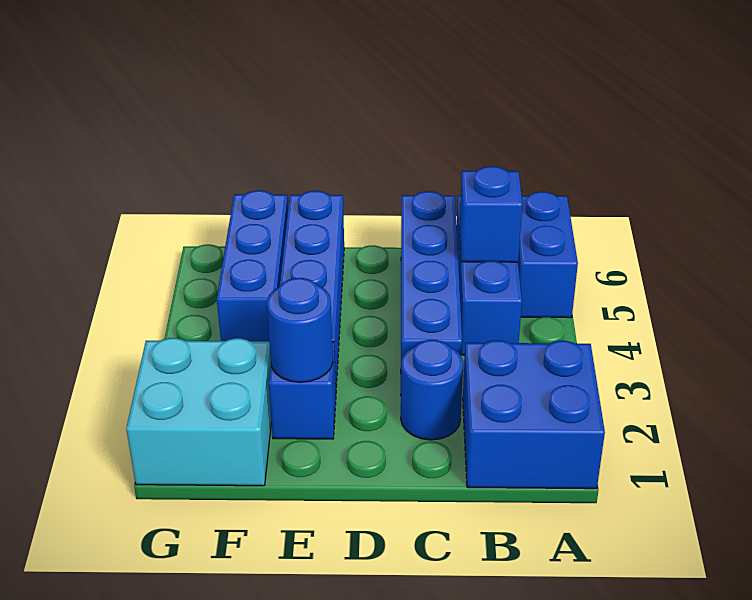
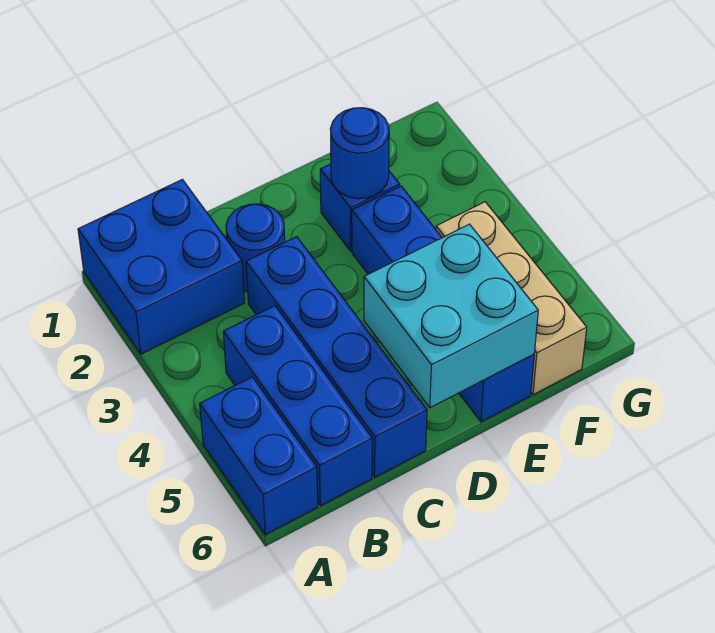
blue brick B5 level 2 -> none
cyan brick F1:G2 level 1 -> cyan brick D5:E6 level 2
blue brick F4:F6 level 1 -> tan brick F4:F6 level 1

